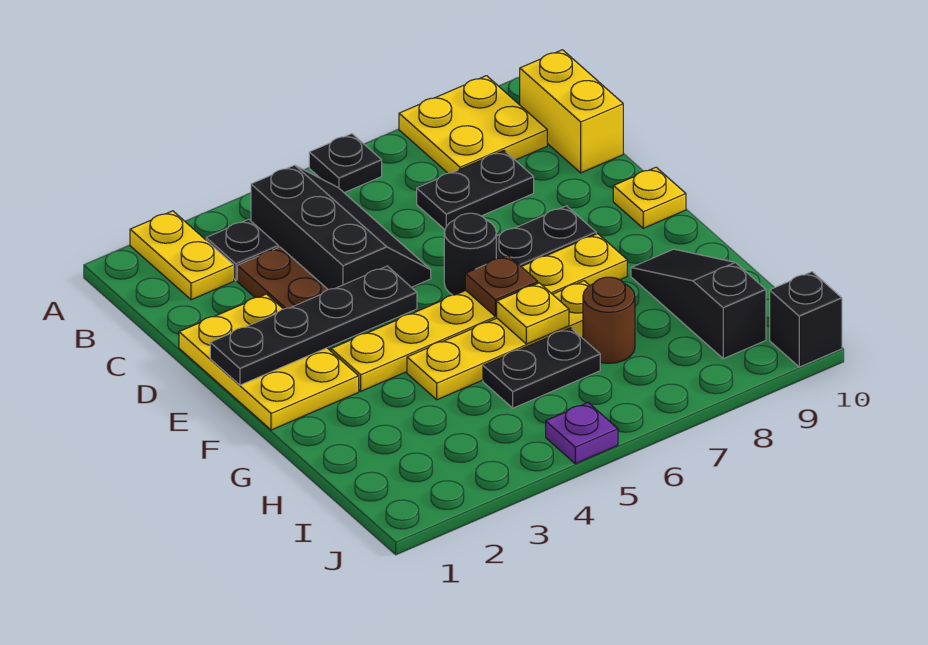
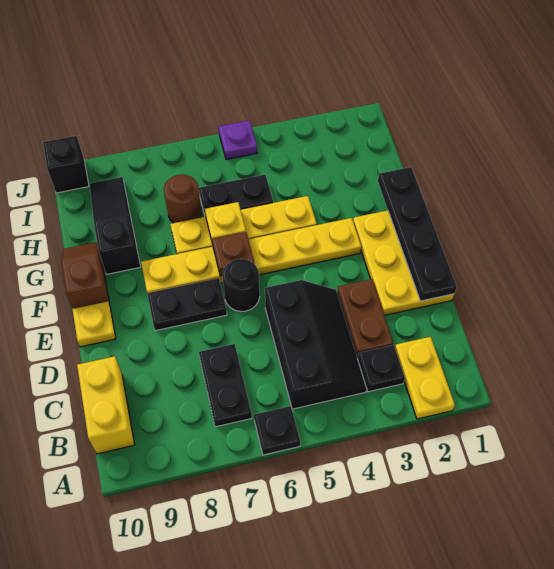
yellow plate A8:B9 level 1 -> none
black slope B4:D5 level 1 top 4 -> black slope B4:D5 level 1 top 5
black plate C7:C8 level 1 -> black plate B7:C7 level 1
black plate E1:E4 level 2 -> black plate D1:G1 level 2
none -> brown slope F10:G10 level 1 top F
black slope G9:I9 level 1 top I -> black slope G9:I9 level 1 top G

